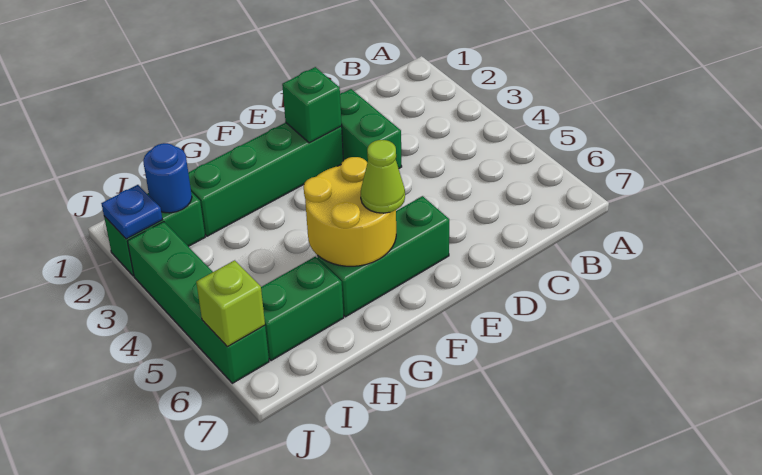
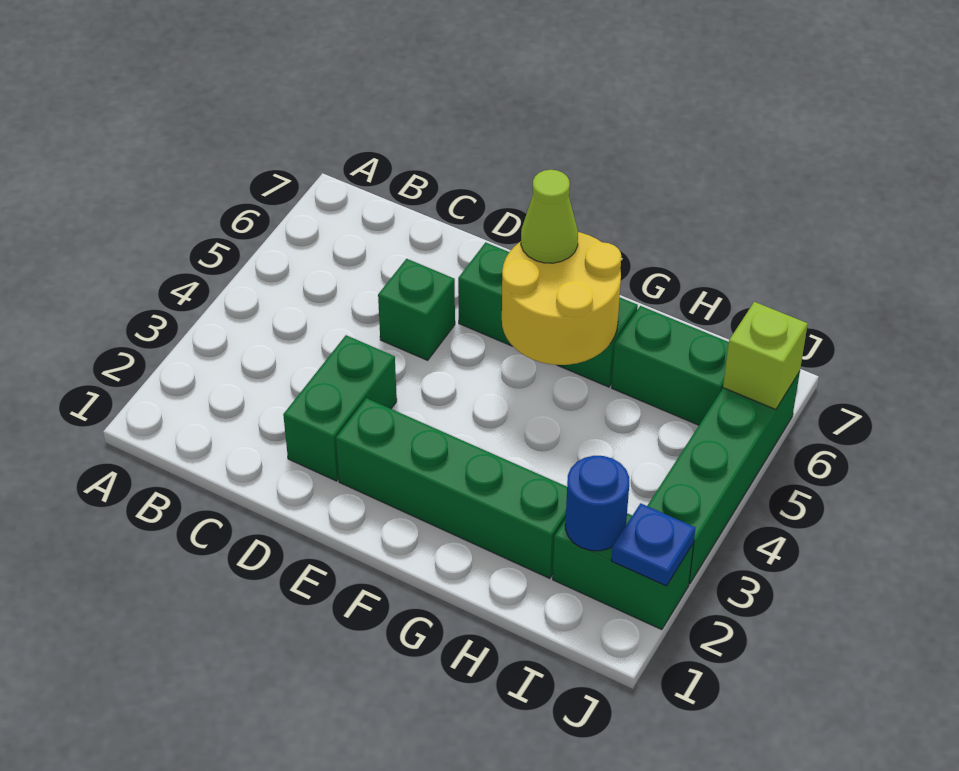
green brick E2 level 2 -> green brick D5 level 1

